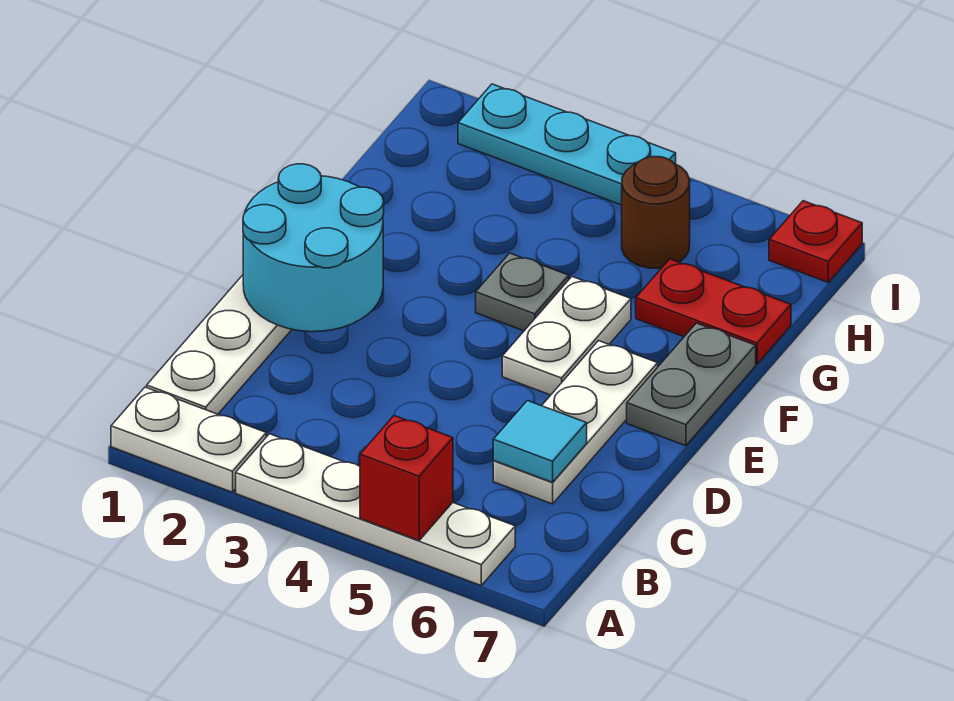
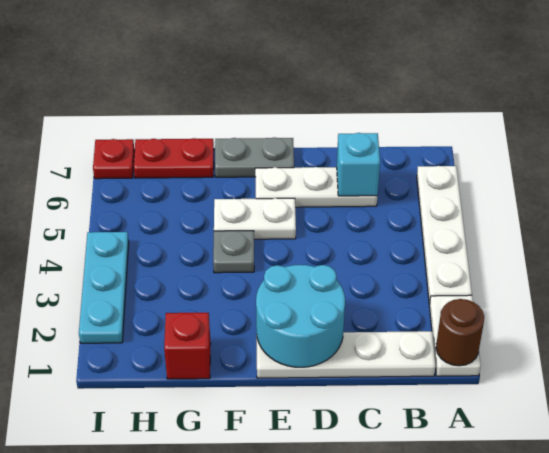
red brick A5 level 2 -> red brick G1 level 1
cyan tile C6 level 2 -> cyan brick C6 level 2
red plate G6:G7 level 1 -> red plate G7:H7 level 1
brown round brick H5 level 1 -> brown round brick A1 level 2

